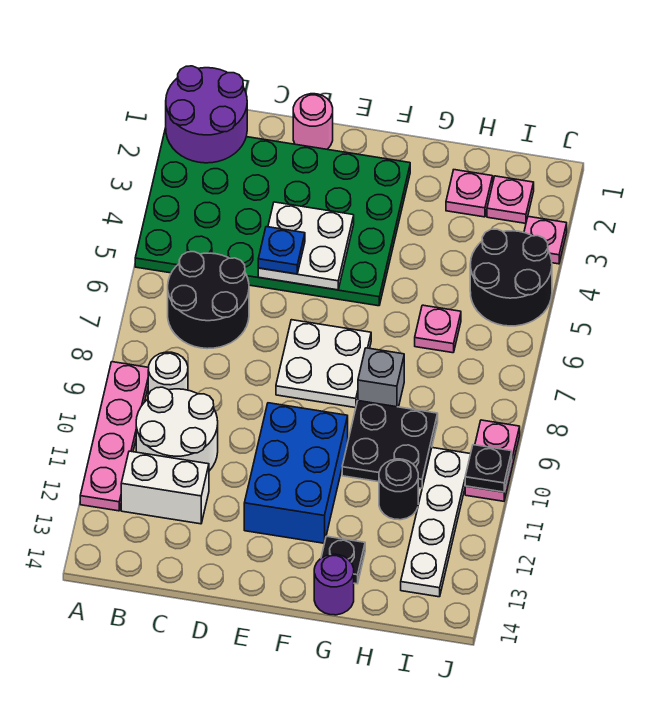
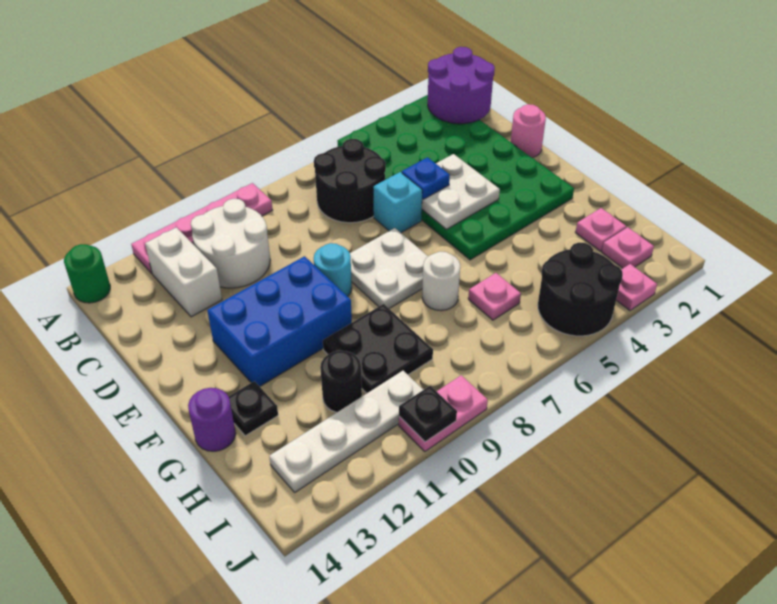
none -> green round brick A14 level 1
white round brick B9 level 1 -> white round brick G7 level 1
none -> cyan brick D6 level 1
none -> cyan round brick E9 level 1
grey brick G8 level 1 -> none

